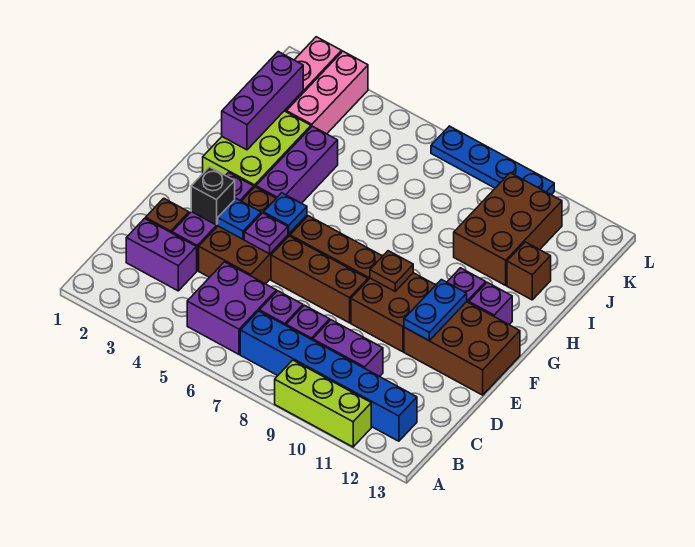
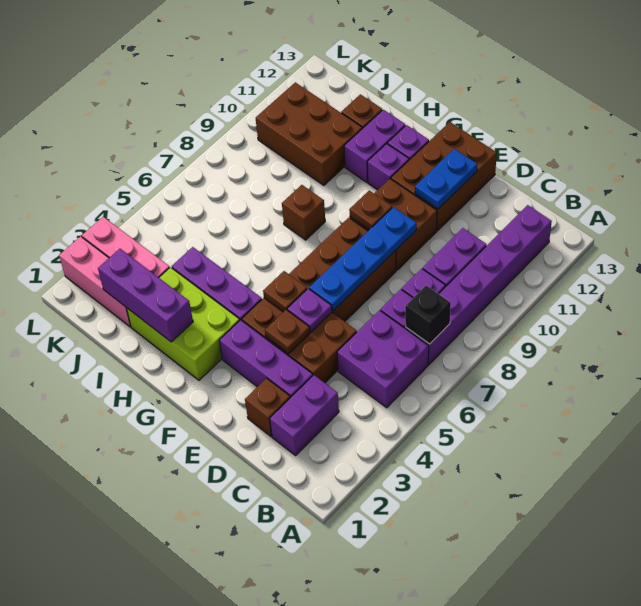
lime brick A9:A11 level 1 -> none
blue brick B7:B12 level 1 -> purple brick B7:B12 level 1
black brick E3 level 2 -> black brick B7 level 2
blue plate E4 level 2 -> brown plate E4 level 2
blue plate E11:F11 level 2 -> blue plate E11:E12 level 2
blue plate F5 level 2 -> brown plate F5 level 2
none -> brown brick H8 level 1
none -> purple brick H11:H12 level 1
blue plate L7:L10 level 1 -> blue plate E6:E9 level 2

